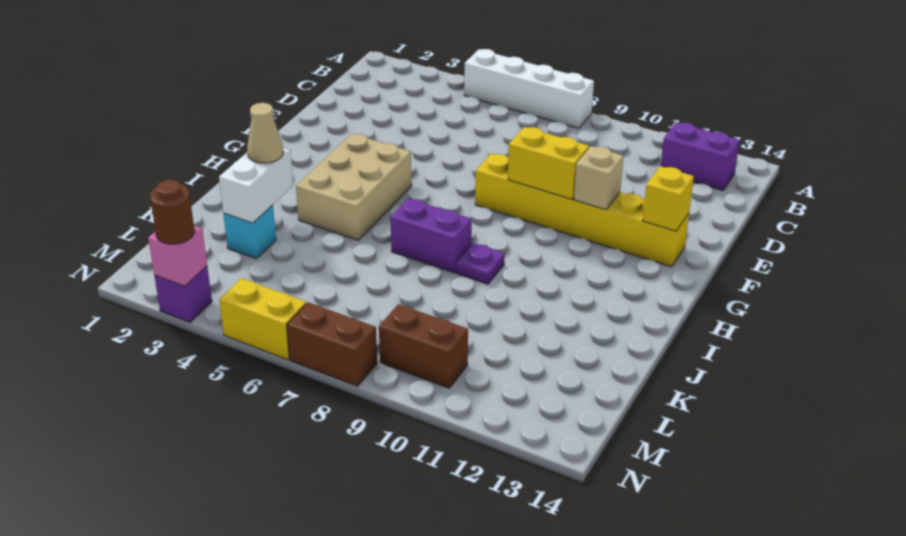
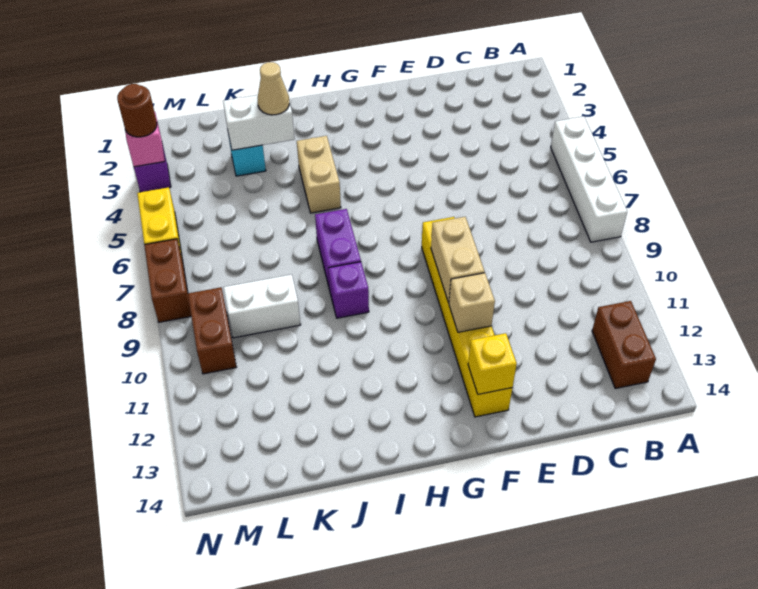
purple brick B12:B13 level 1 -> brown brick B12:B13 level 1
yellow brick F9:F10 level 2 -> tan brick F9:F10 level 2
tan brick G4:I5 level 1 -> tan brick I4:I5 level 1
purple plate I9 level 1 -> purple brick I9 level 1
none -> white brick K9:L9 level 1

